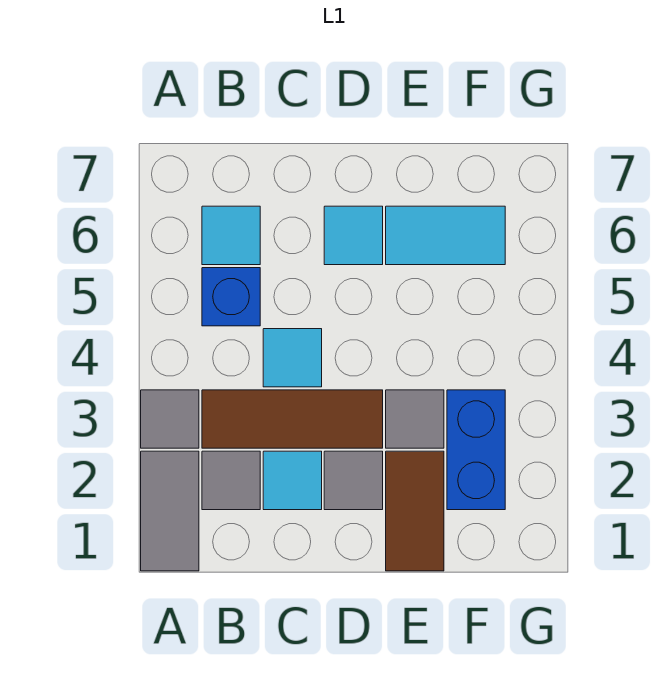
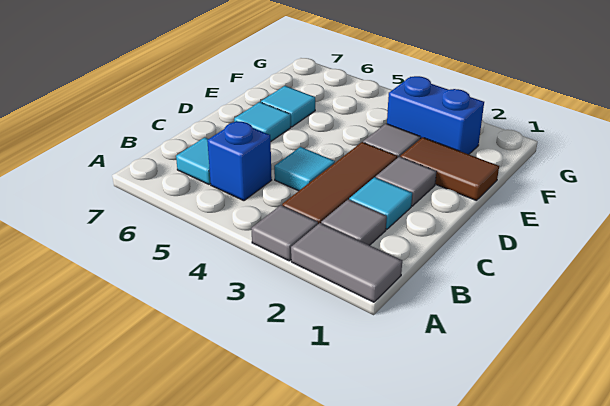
cyan tile E6:F6 level 1 -> cyan tile E6 level 1

